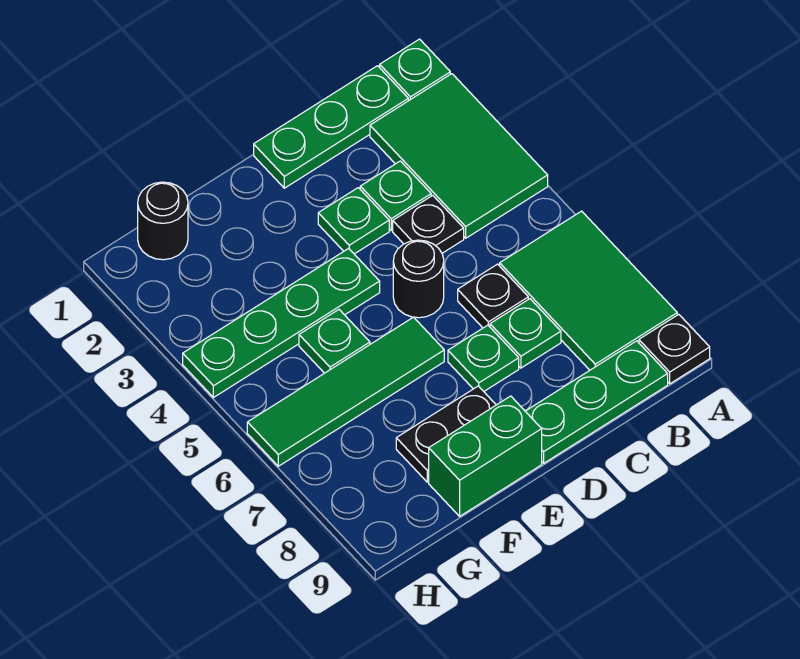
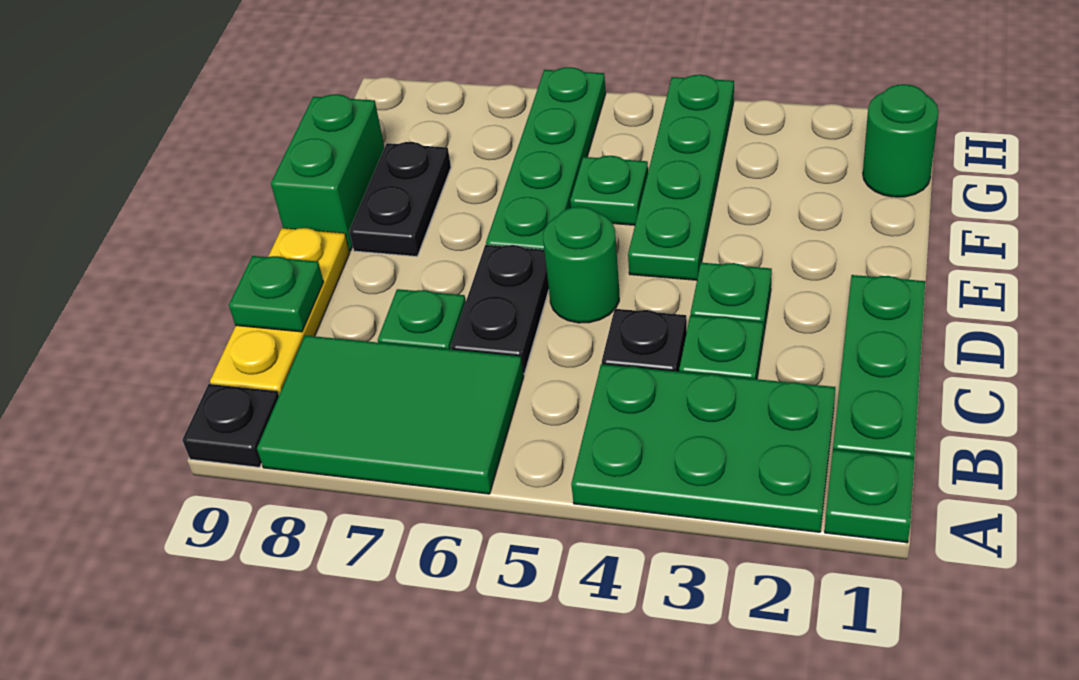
green tile A2:B4 level 1 -> green plate A2:B4 level 1
green plate B9:D9 level 1 -> yellow plate B9:D9 level 1
black plate C6 level 1 -> black plate C6:D6 level 1
black round brick D5 level 1 -> green round brick D5 level 1
green plate D7 level 1 -> green plate C9 level 2
green tile E6:H6 level 1 -> green plate E6:H6 level 1
black round brick G1 level 1 -> green round brick G1 level 1

